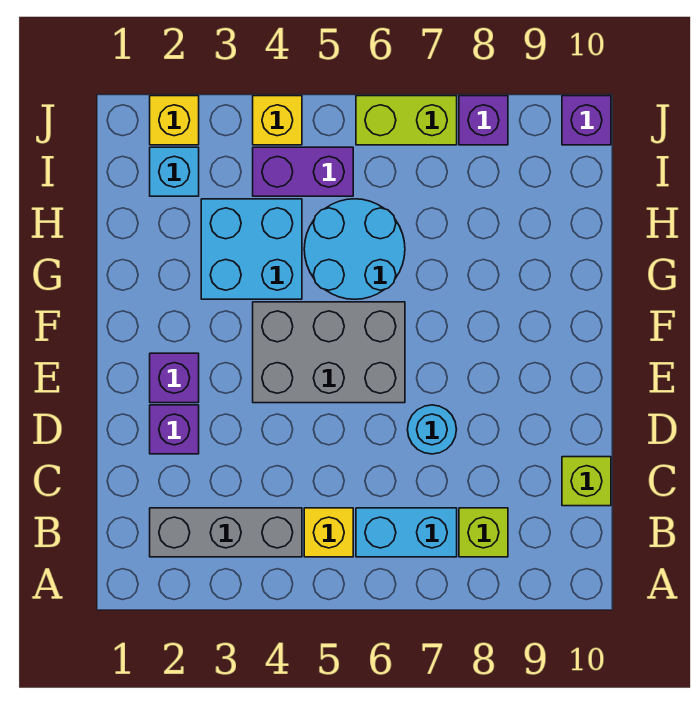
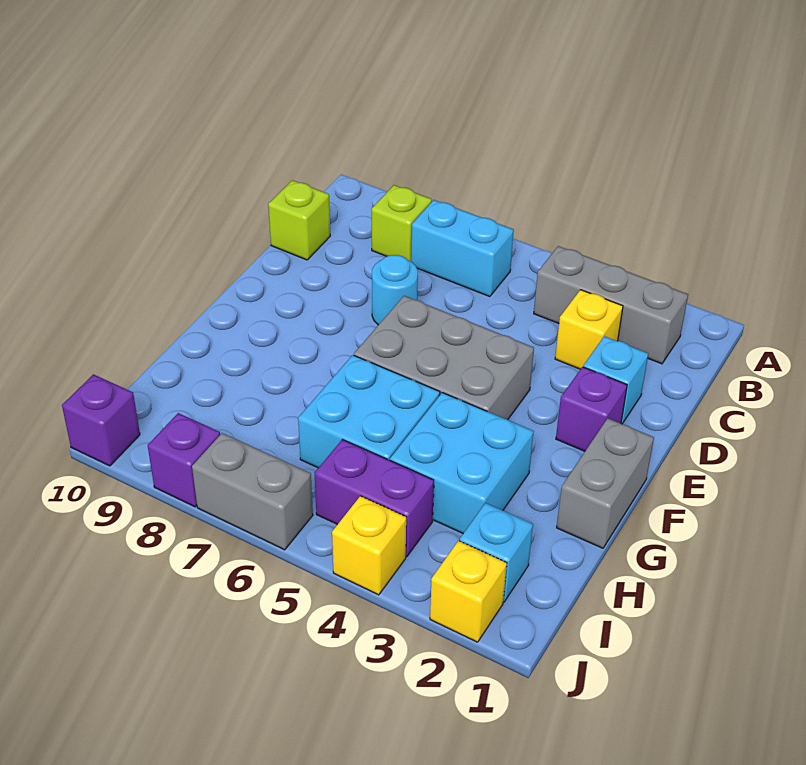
yellow brick B5 level 1 -> yellow brick C3 level 1
purple brick D2 level 1 -> cyan brick D2 level 1
none -> grey brick F1:G1 level 1
cyan round brick G5:H6 level 1 -> cyan brick G5:H6 level 1
lime brick J6:J7 level 1 -> grey brick J6:J7 level 1

